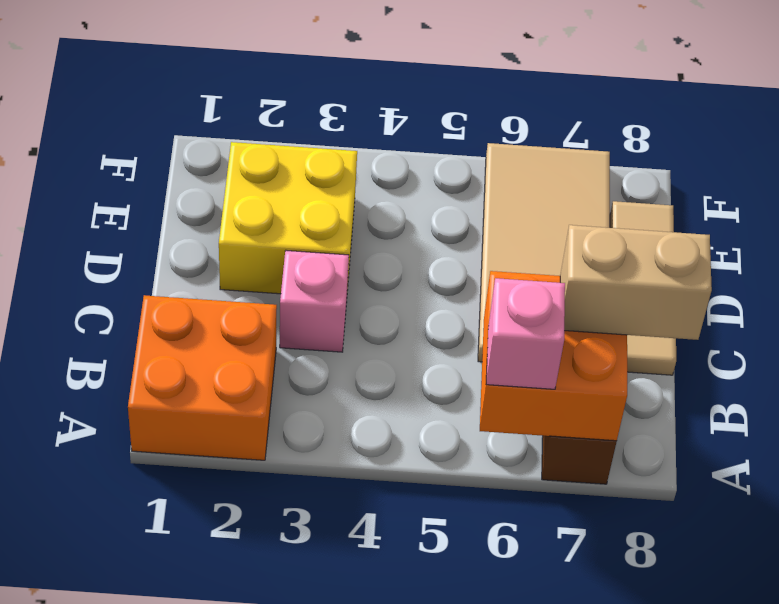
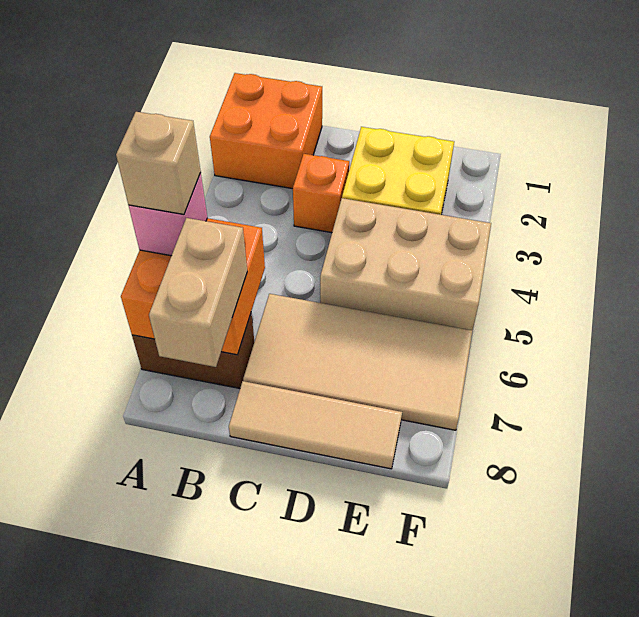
none -> tan brick A6 level 4
pink brick C3 level 1 -> orange brick C3 level 1
none -> tan brick D4:F5 level 1

